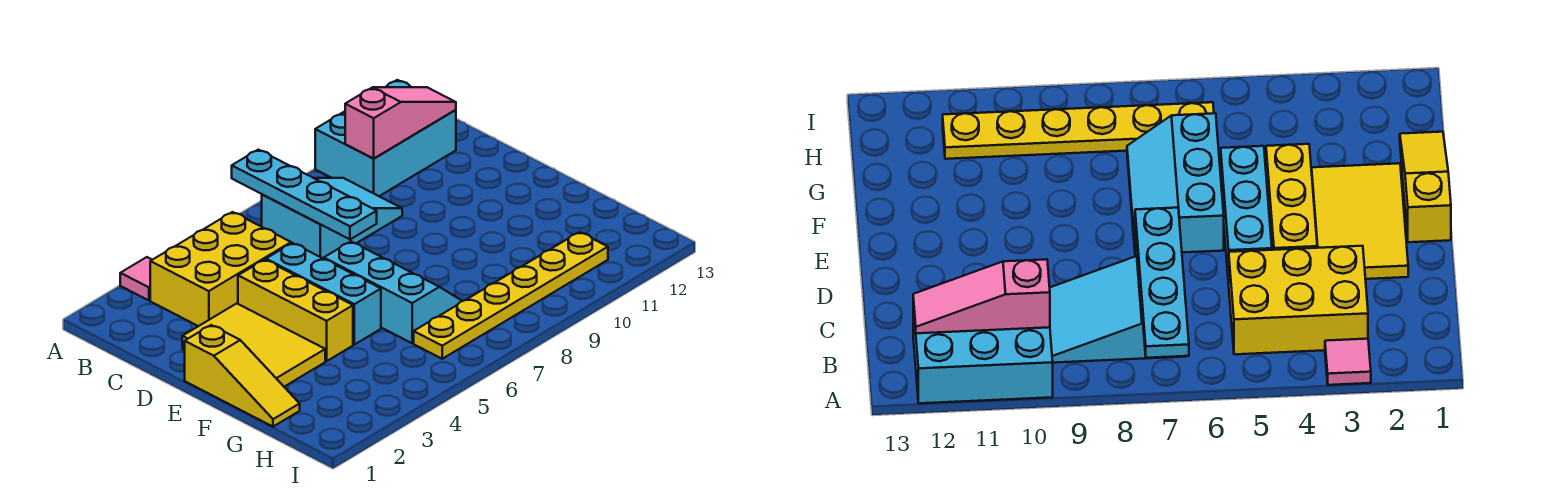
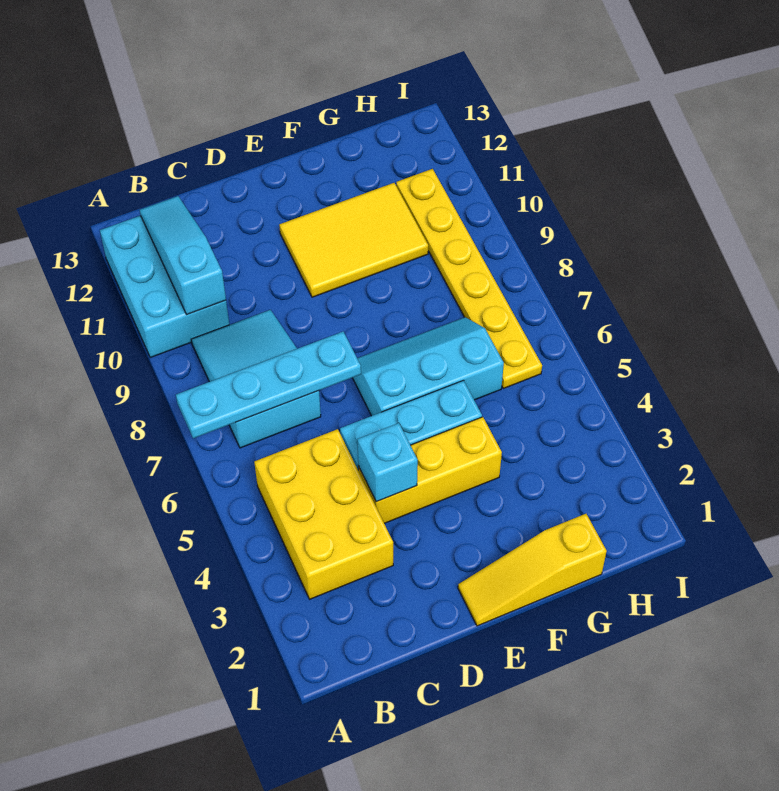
pink tile A3 level 1 -> none
pink slope B10:B12 level 2 top 10 -> cyan slope B10:B12 level 2 top 10
yellow tile D2:F3 level 1 -> yellow tile E10:G11 level 1
none -> cyan brick D4 level 2
yellow slope E1:G1 level 1 top E -> yellow slope E1:G1 level 1 top G

